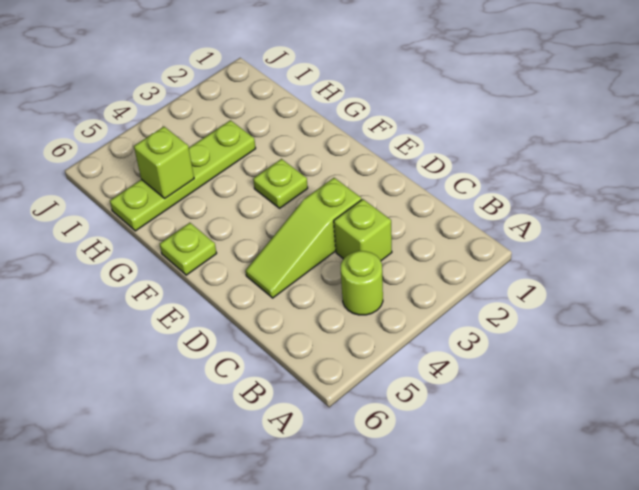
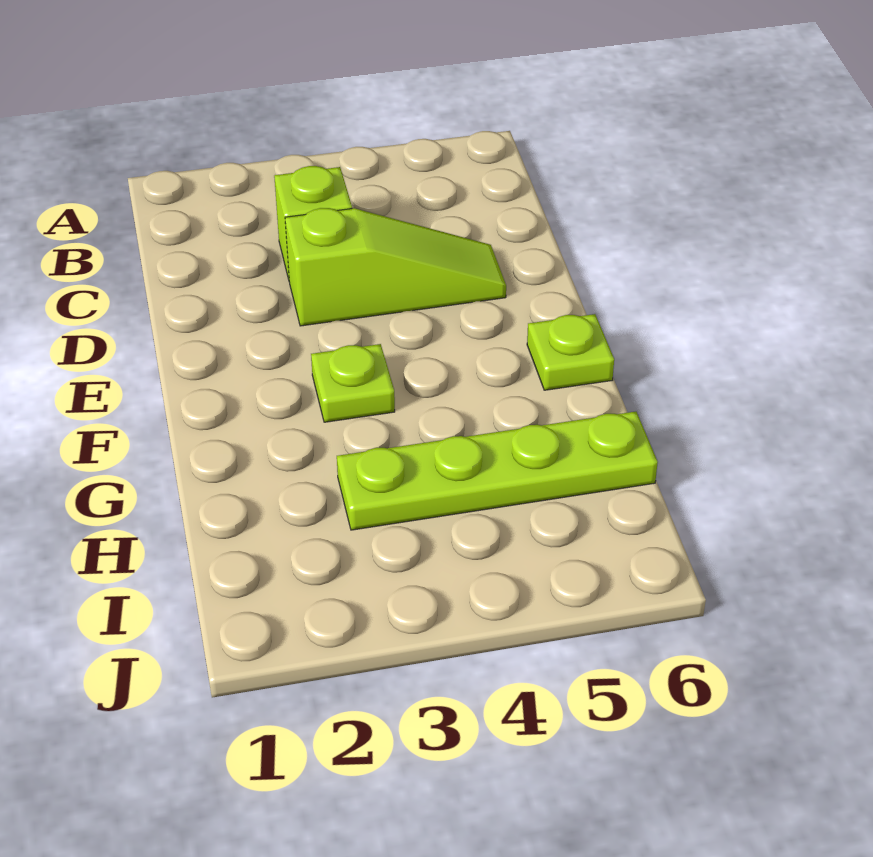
lime round brick B4 level 1 -> none
lime brick H5 level 2 -> none

